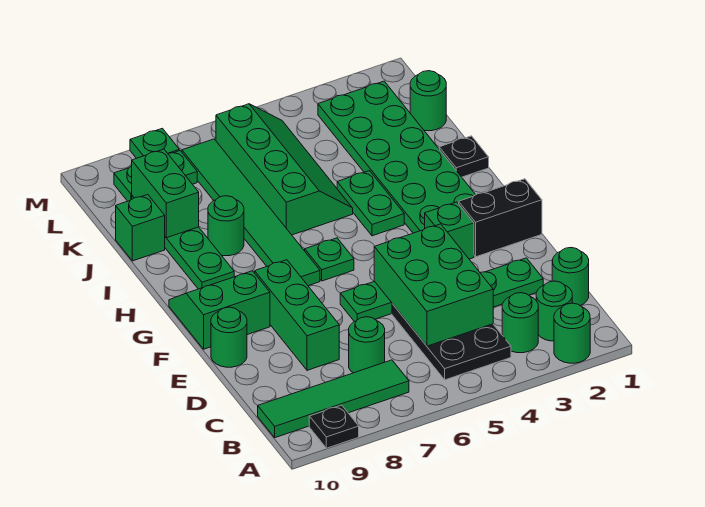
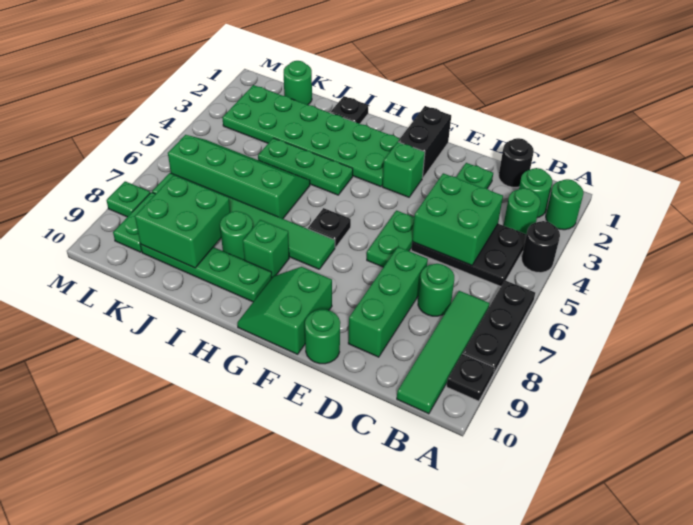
none -> black round brick A4 level 1
none -> black plate A6:A8 level 1
green round brick C1 level 1 -> black round brick C1 level 1
green brick C4:E5 level 2 -> green brick C4:D5 level 2
green brick D8:F8 level 1 -> green brick D7:D9 level 1
green plate G6 level 1 -> black plate G6 level 1
green plate H4:I4 level 1 -> green plate H4:J4 level 1
green brick J9:K9 level 2 -> green brick J8:K9 level 2
green brick J10 level 1 -> green brick H8 level 1

